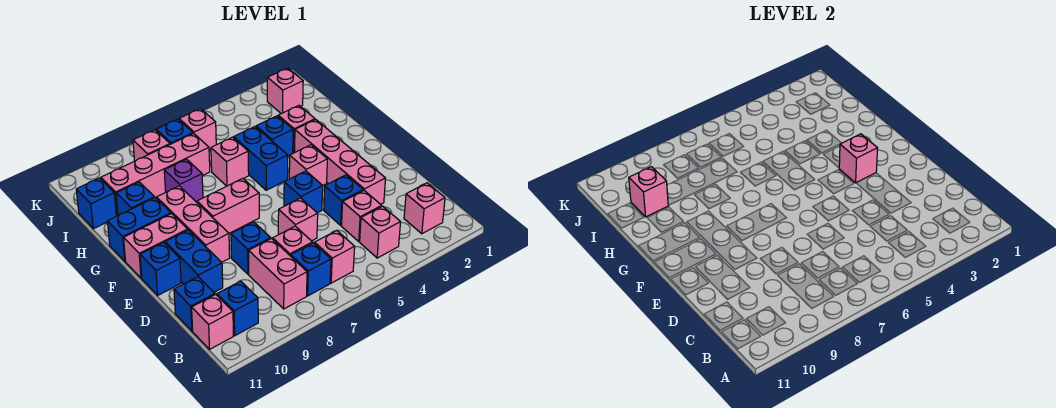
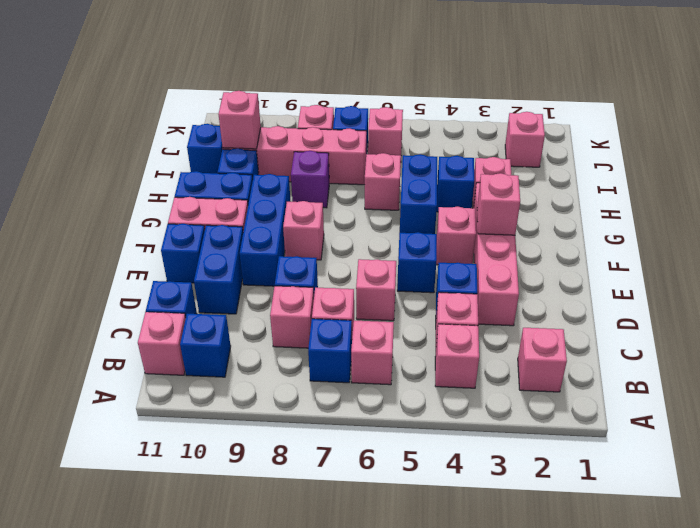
pink brick B8:C8 level 1 -> pink brick C8 level 1
pink brick E9:G9 level 1 -> blue brick E9:G9 level 1
pink brick F7:F8 level 1 -> pink brick F8 level 1

